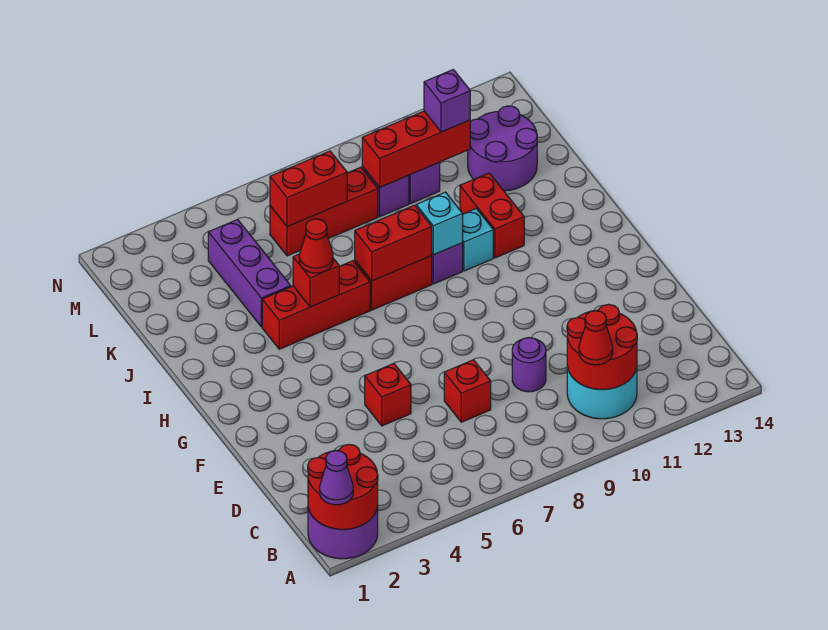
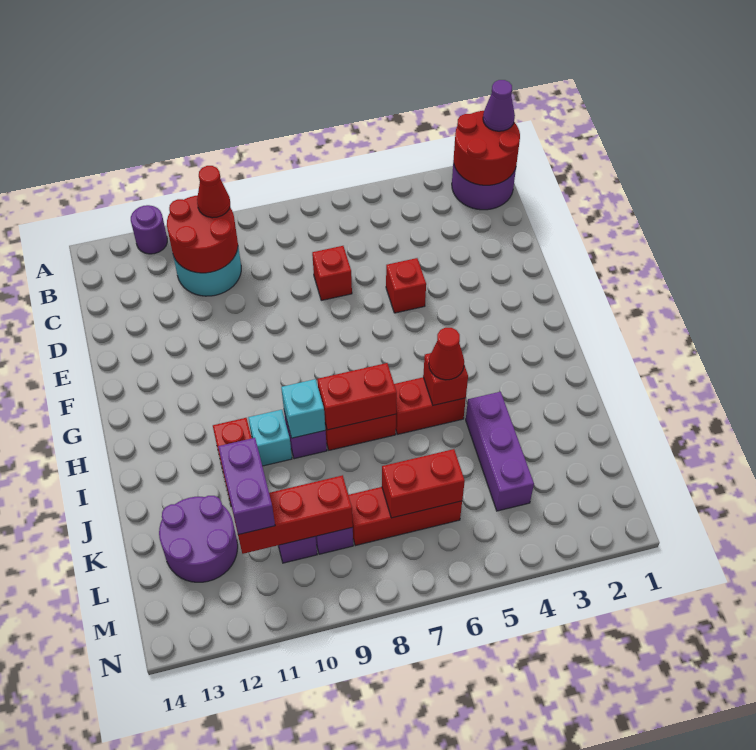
purple round brick D9 level 1 -> purple round brick A12 level 1
red brick I4:I6 level 1 -> red brick I5:I6 level 1
purple brick L11 level 3 -> purple brick K11:L11 level 3

